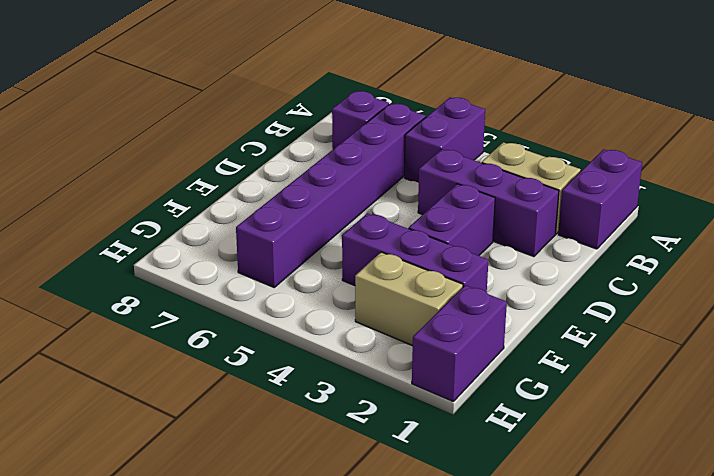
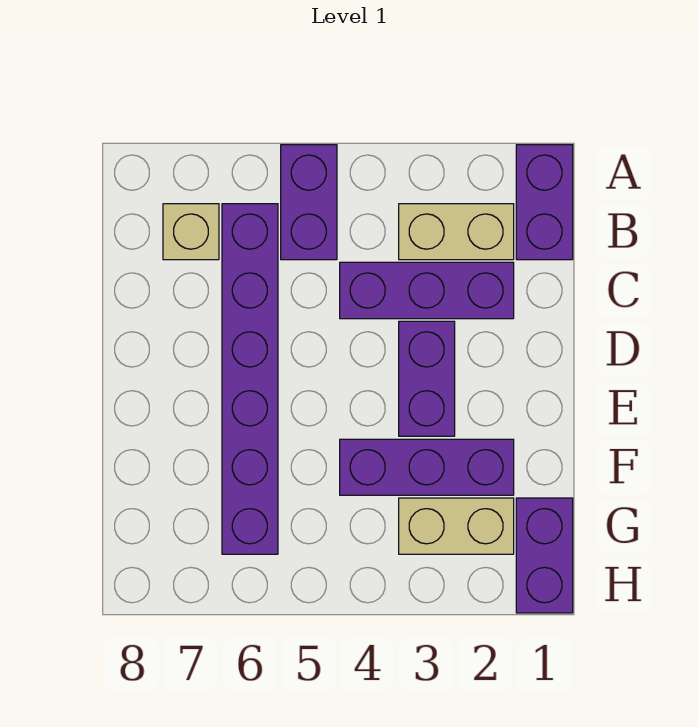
purple brick B7 level 1 -> tan brick B7 level 1

